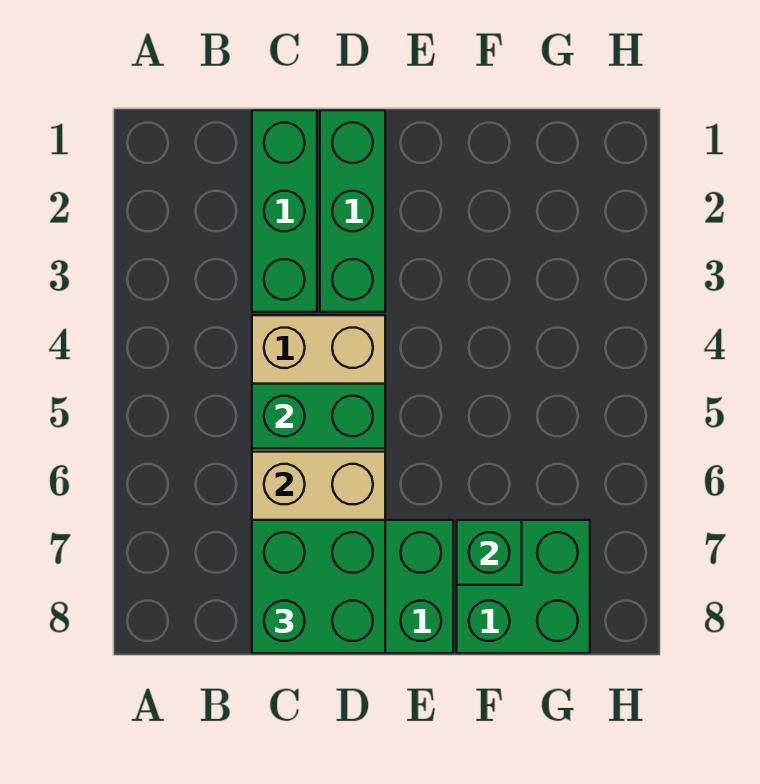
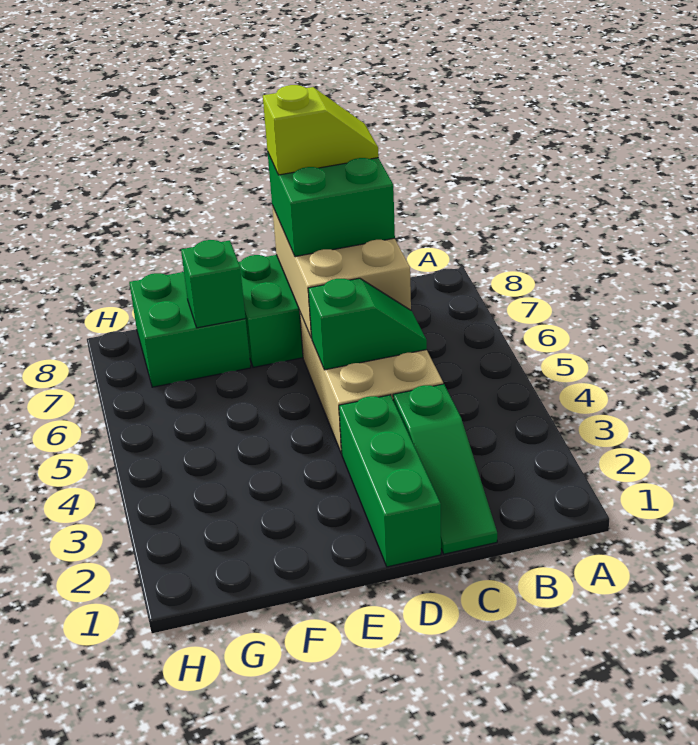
green brick C1:C3 level 1 -> green slope C1:C3 level 1 top 3
green brick C5:D5 level 2 -> green slope C5:D5 level 2 top D
none -> lime slope C8:D8 level 4 top D

